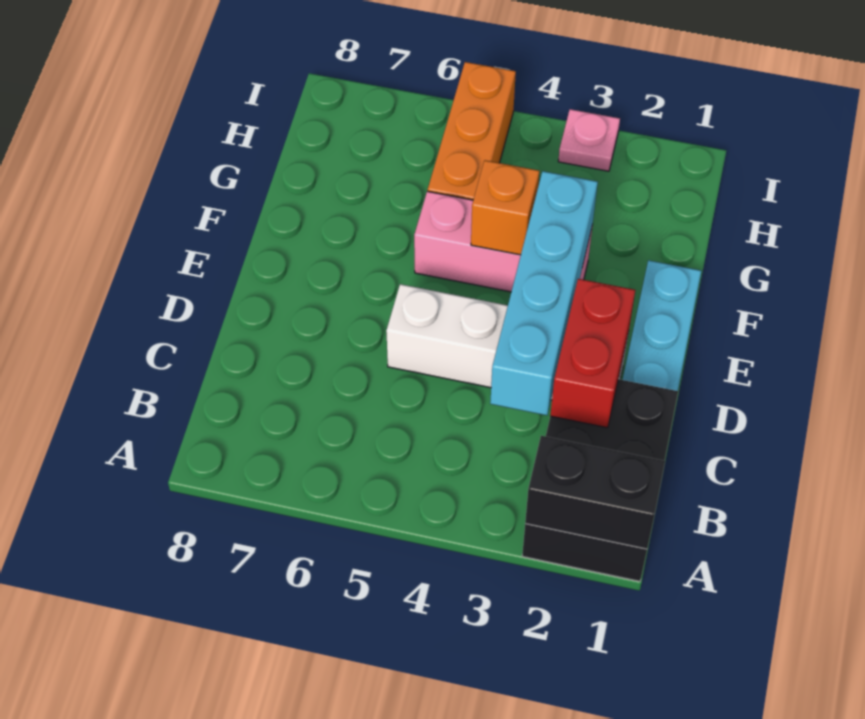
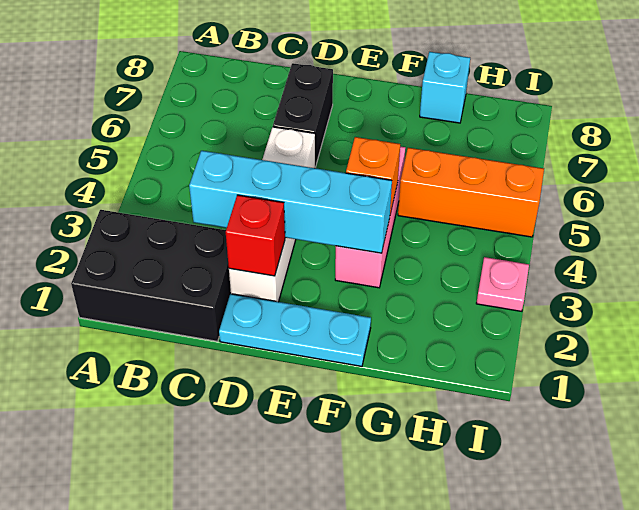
black brick A1:A2 level 2 -> black brick D6:D7 level 1
red brick C2:D2 level 2 -> red brick D2 level 2
none -> cyan brick G8 level 1

